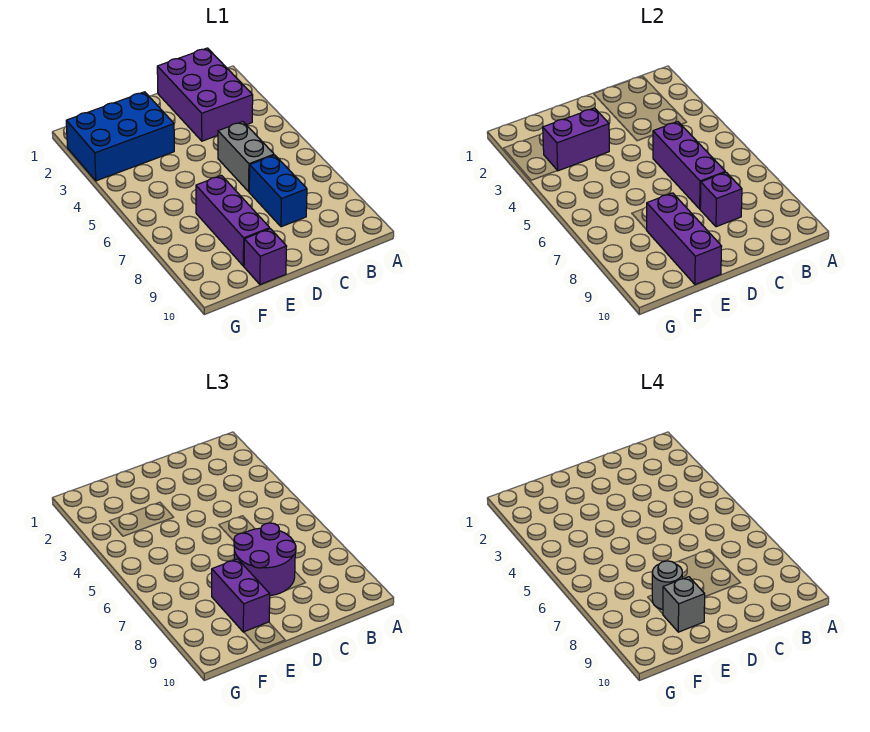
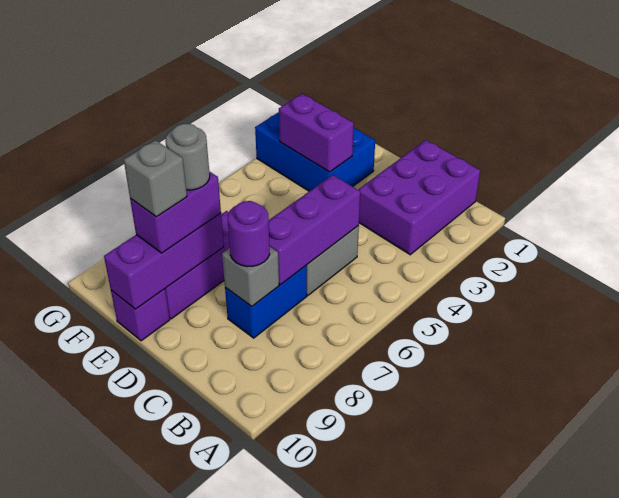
purple round brick C7:D8 level 3 -> purple round brick C8 level 3
purple brick C8 level 2 -> grey brick C8 level 2

